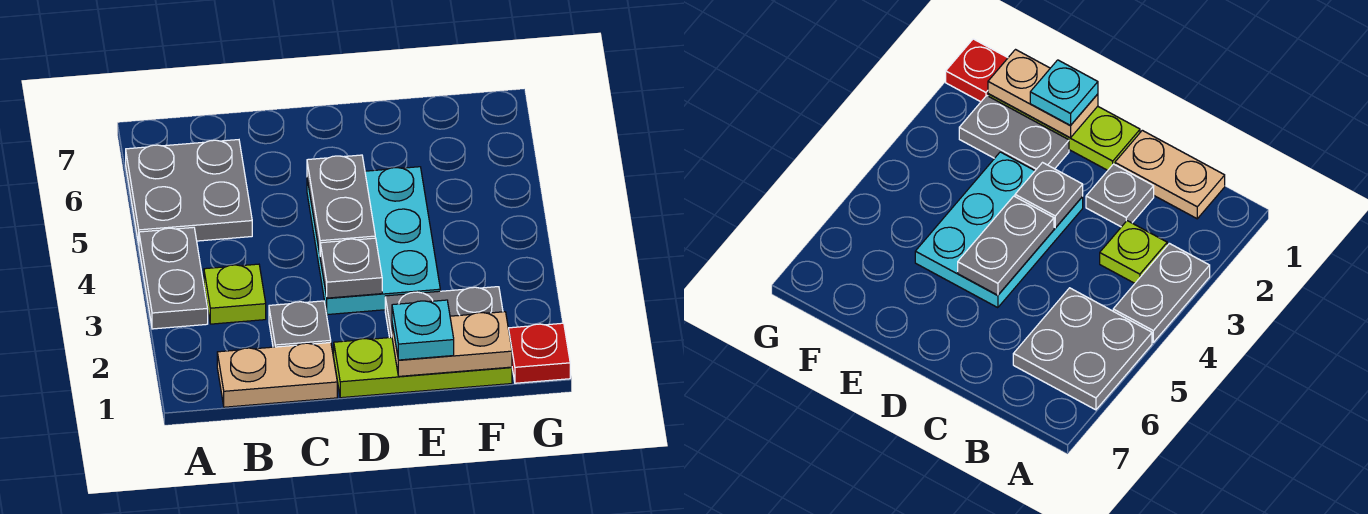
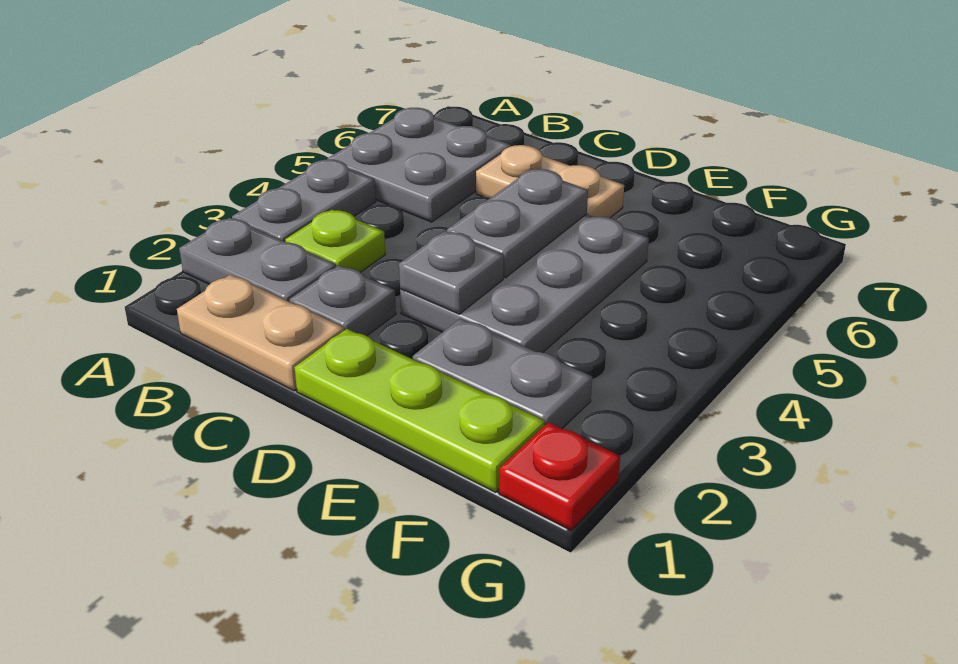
none -> grey plate A2:B2 level 1
cyan plate D3:E5 level 1 -> grey plate D3:E5 level 1
tan plate E1:F1 level 2 -> tan plate C6:D6 level 1
cyan plate E1 level 3 -> none

